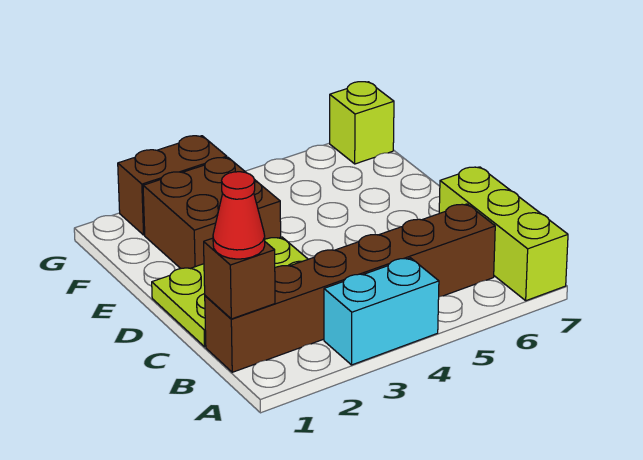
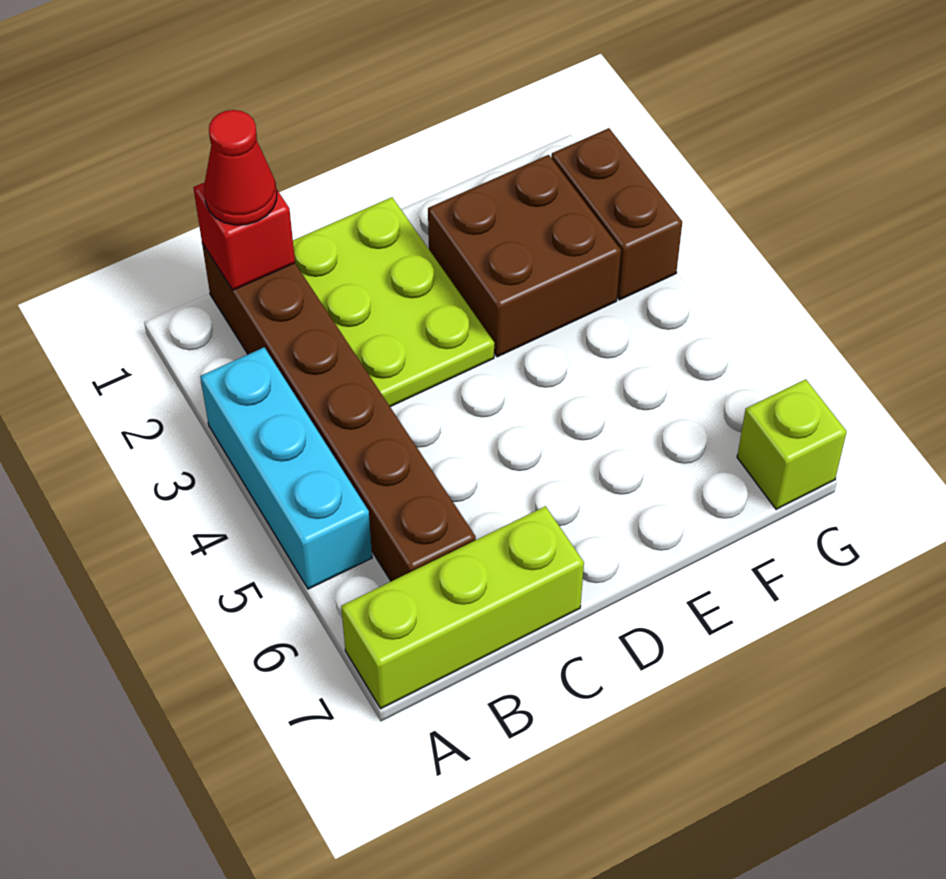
cyan brick A3:A4 level 1 -> cyan brick A3:A5 level 1
brown brick B1 level 2 -> red brick B1 level 2

